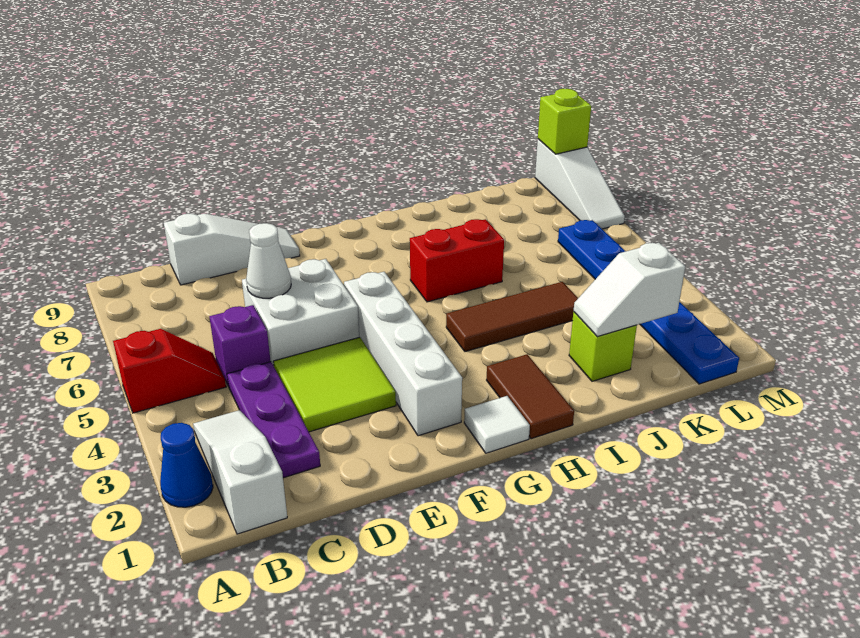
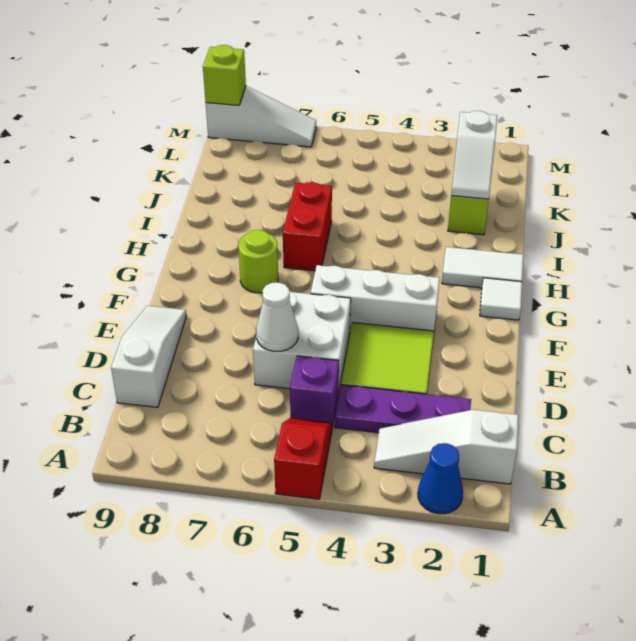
white brick F2:F5 level 1 -> white brick F3:F5 level 1
none -> lime round brick G7 level 1
brown tile H1:H2 level 1 -> white tile H1:H2 level 1
brown tile H4:J4 level 1 -> none
blue plate L1:L6 level 1 -> none

